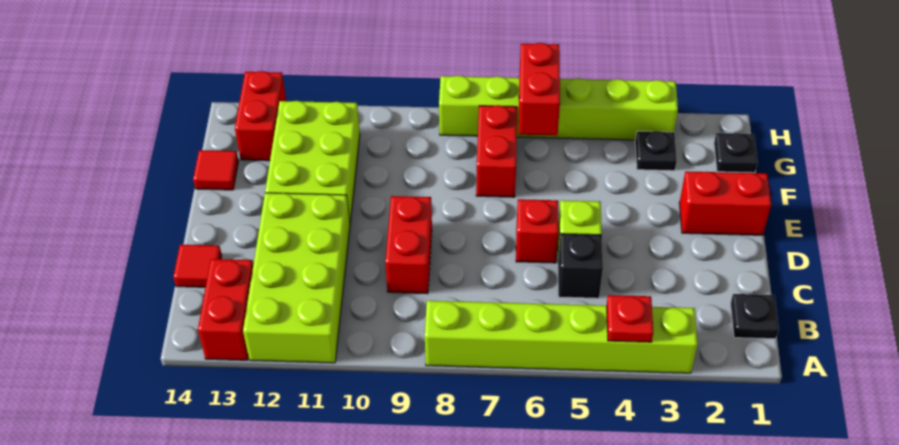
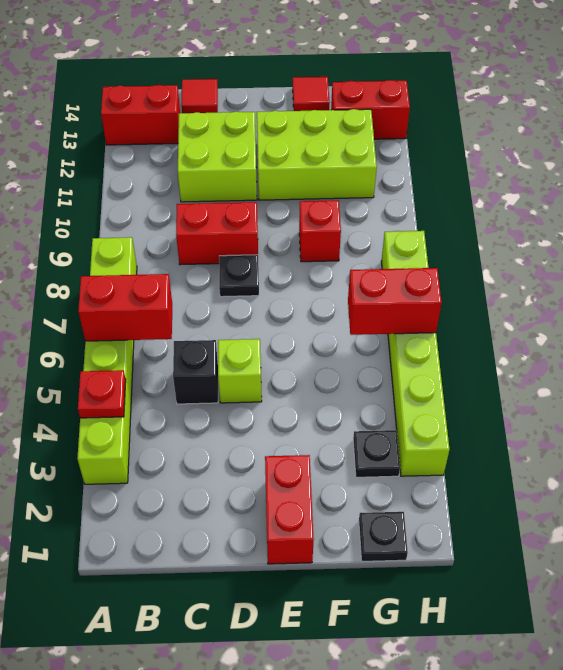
lime brick A11:D12 level 1 -> lime brick C11:D12 level 1
black plate B1 level 1 -> black plate D8 level 1
red brick D6 level 1 -> red brick F9 level 1
red brick F7:G7 level 1 -> red brick A6:B6 level 2

